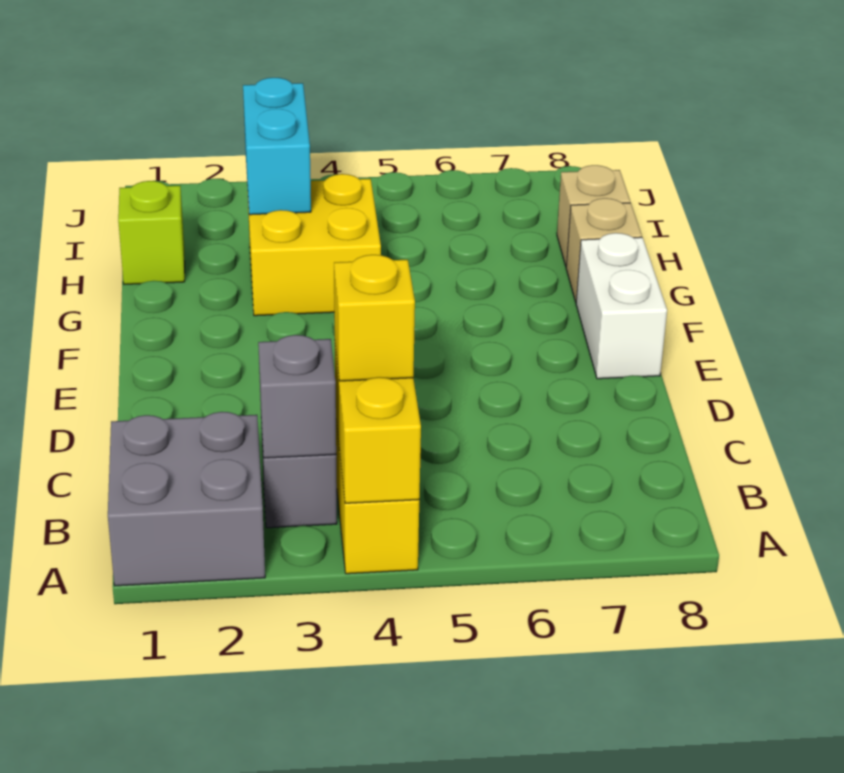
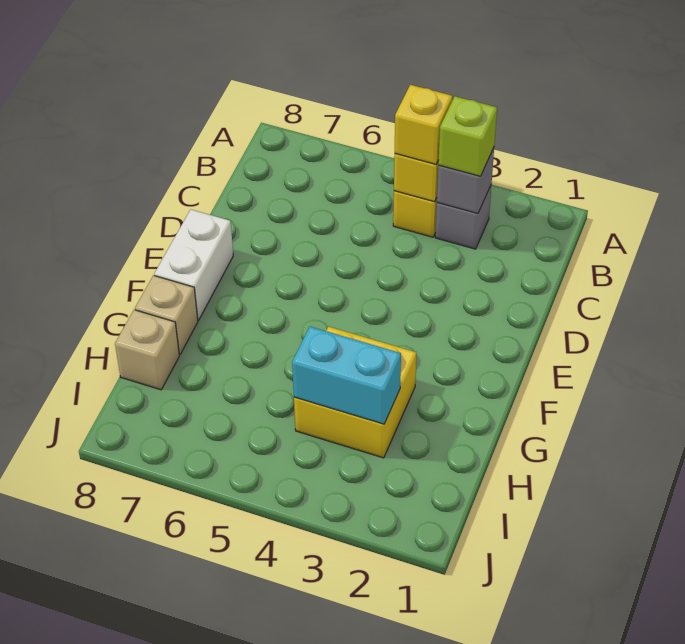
grey brick A1:B2 level 1 -> none
lime brick H1 level 1 -> lime brick B3 level 3
cyan brick H3:I3 level 2 -> cyan brick H3:H4 level 2

